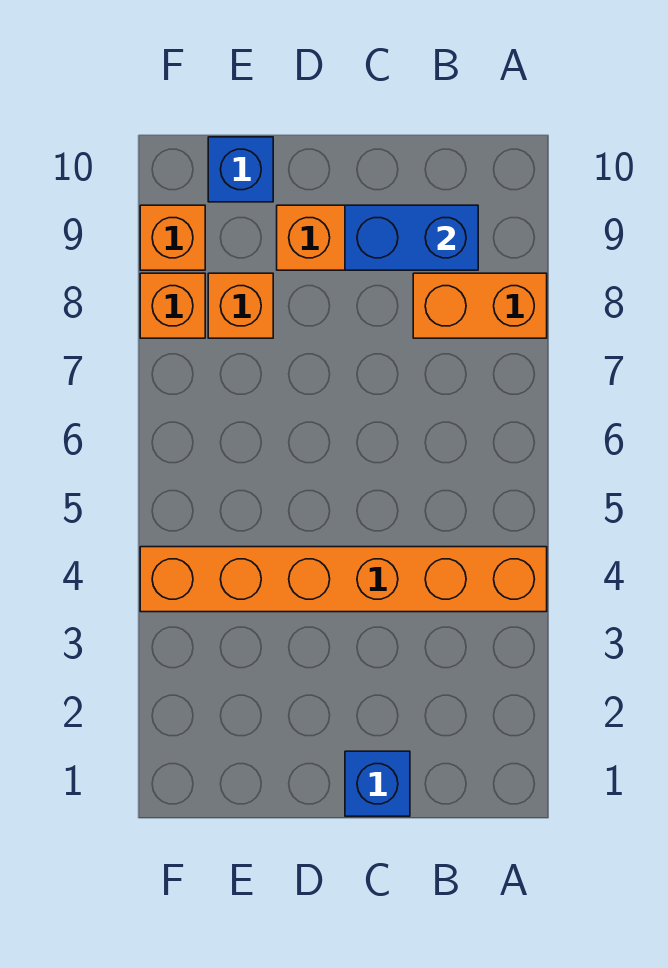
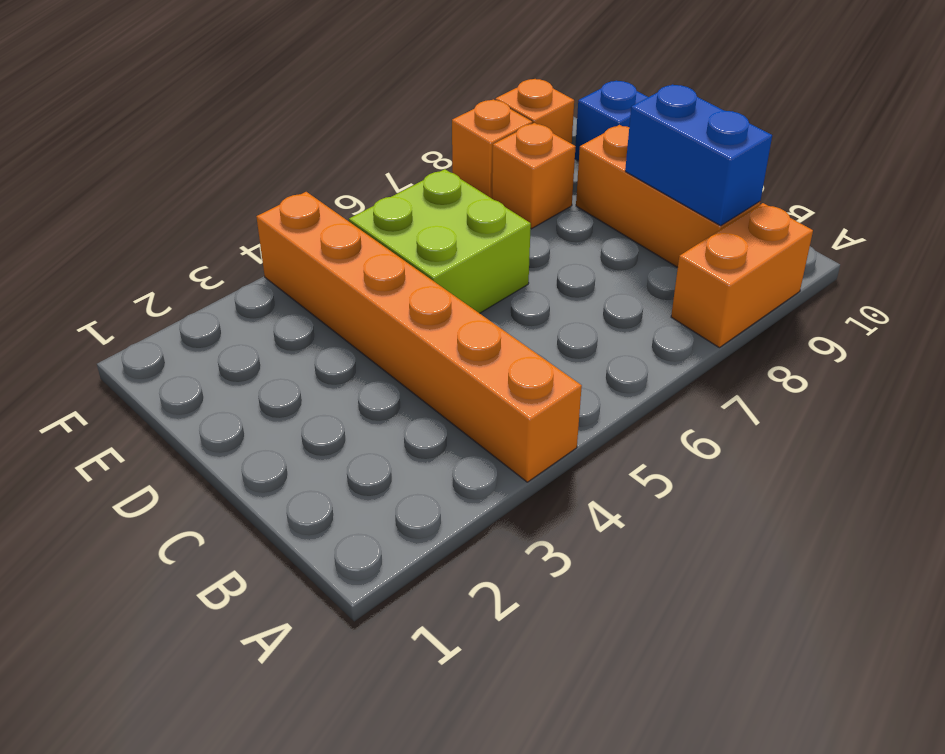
orange brick A8:B8 level 1 -> orange brick A8:A9 level 1
blue brick C1 level 1 -> none
none -> lime brick D5:E6 level 1

